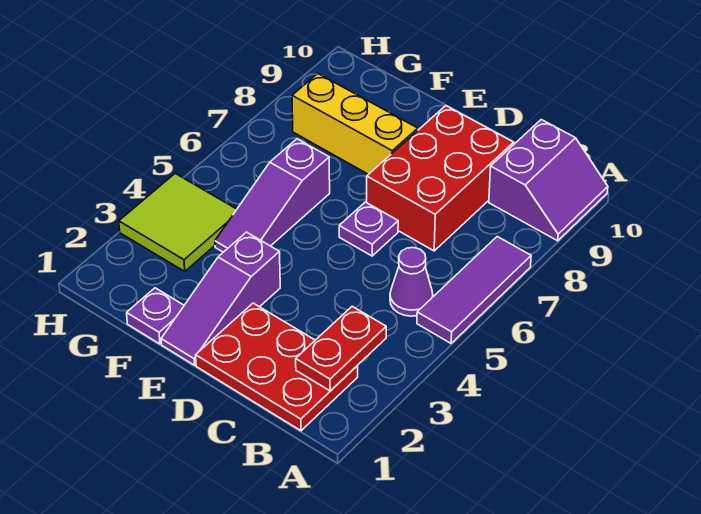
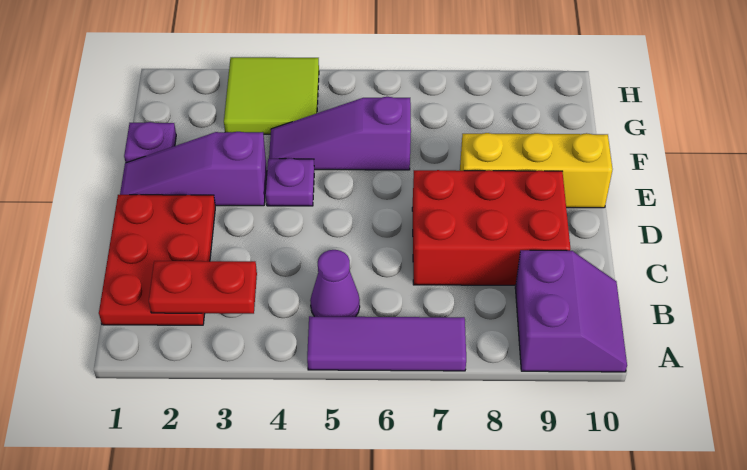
purple slope A9:B10 level 1 top B -> purple slope A9:B10 level 1 top 9
purple plate D6 level 1 -> purple plate E4 level 1
yellow brick E8:G8 level 1 -> yellow brick E8:E10 level 1

